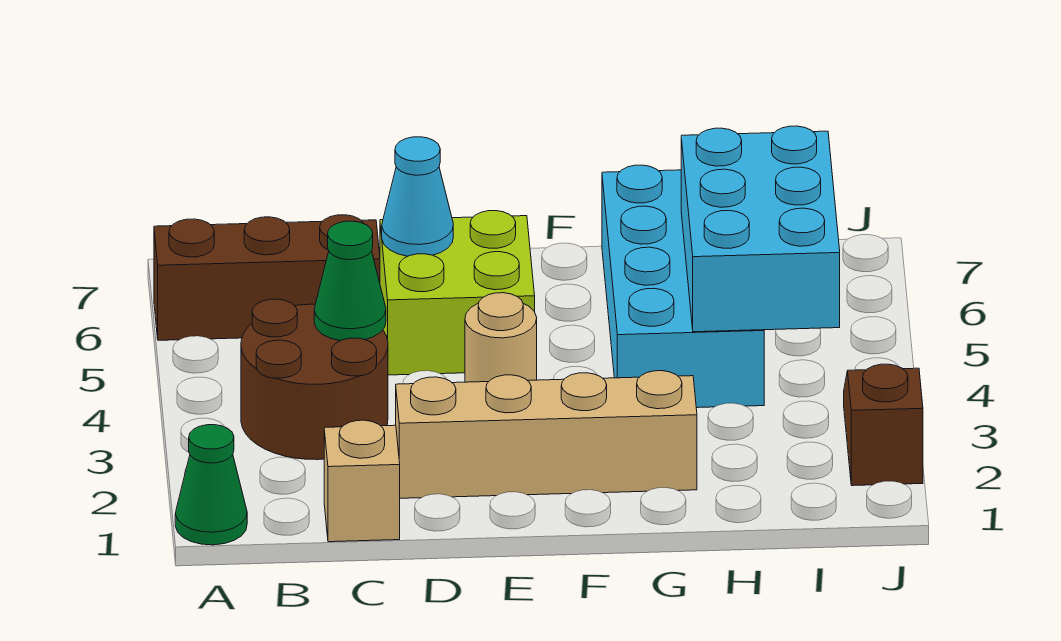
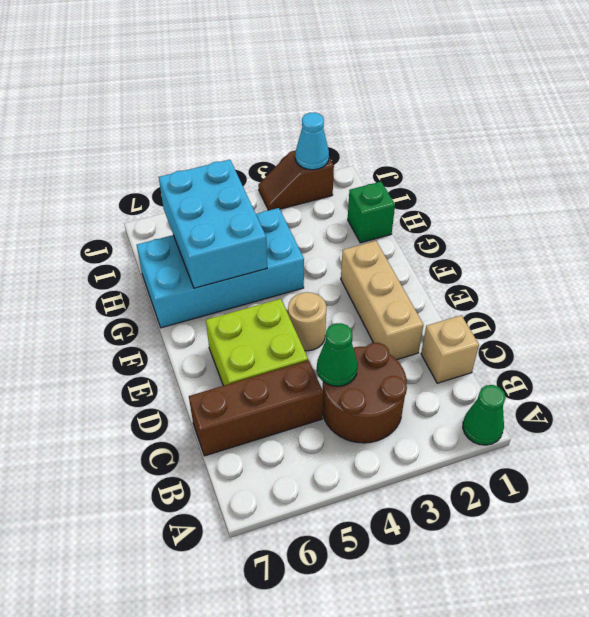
brown brick A6:C6 level 1 -> brown brick C5:C7 level 1
tan brick D2:G2 level 1 -> tan brick D2:F2 level 1
cyan cone D6 level 2 -> cyan cone J2 level 2
none -> green brick H1 level 1
cyan brick H4:I6 level 2 -> cyan brick G5:I6 level 2

